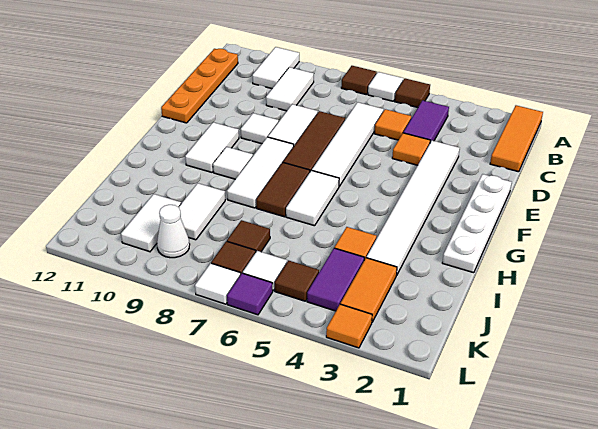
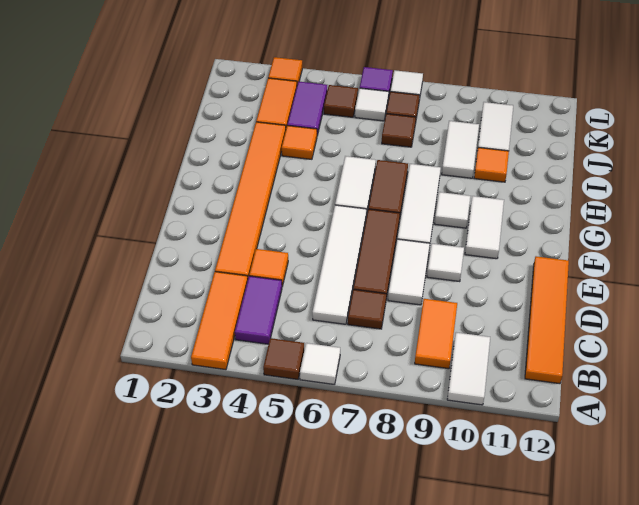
orange tile A1:C1 level 1 -> orange tile A3:C3 level 1
brown tile A7 level 1 -> brown tile C7 level 1
white tile B9:C9 level 1 -> orange tile B9:C9 level 1
orange plate B12:E12 level 1 -> orange tile B12:E12 level 1
orange tile C5 level 1 -> orange tile I10 level 1
white tile D3:I3 level 1 -> orange tile D3:I3 level 1
white plate E1:H1 level 1 -> none
white cone K9 level 1 -> none

